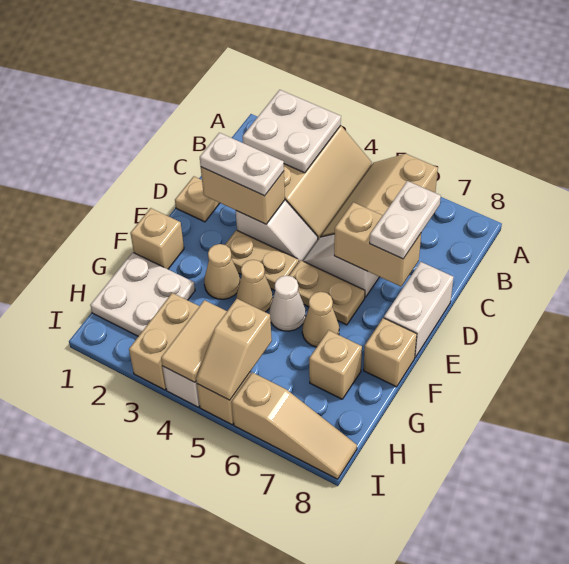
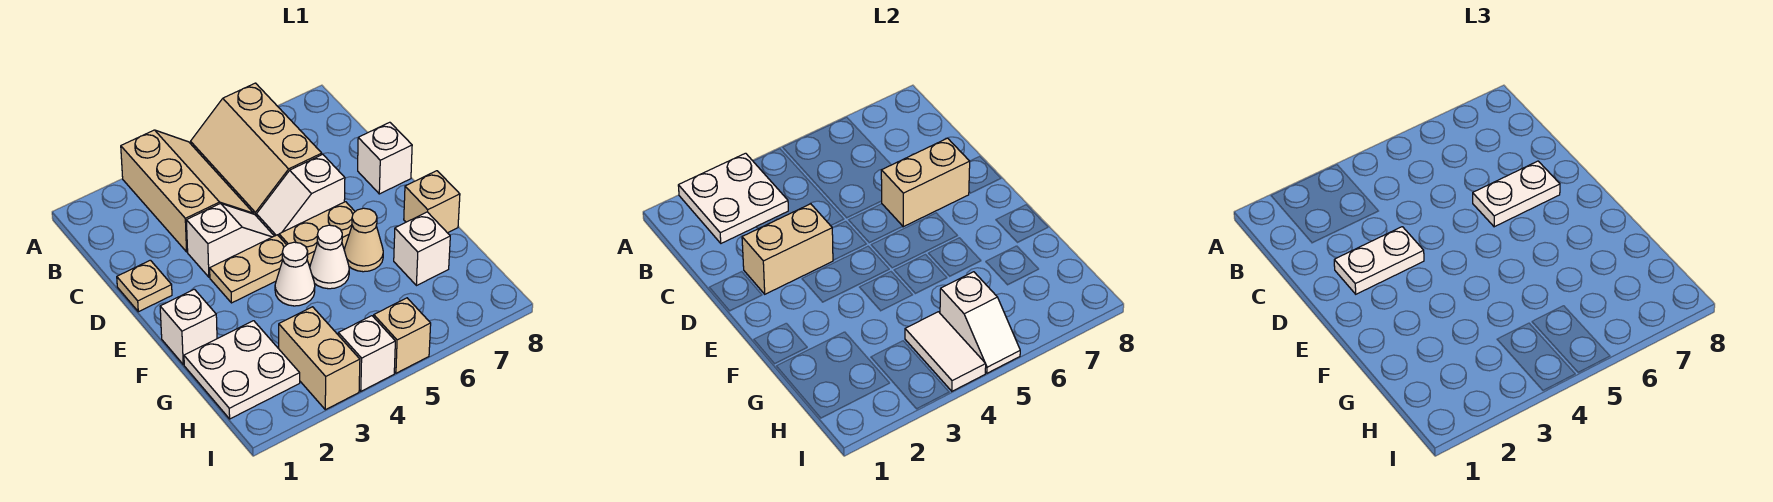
white plate C7:D7 level 3 -> white plate D6:D7 level 3
white brick D8:E8 level 1 -> white brick D8 level 1
tan brick F1 level 1 -> white brick F1 level 1
tan cone F3 level 1 -> none
tan cone F4 level 1 -> white cone F4 level 1
tan brick G7 level 1 -> white brick G7 level 1
tan tile H4:I4 level 2 -> white tile H4:I4 level 2
tan slope H5:I5 level 2 top H -> white slope H5:I5 level 2 top H
tan slope I6:I8 level 1 top 6 -> none

